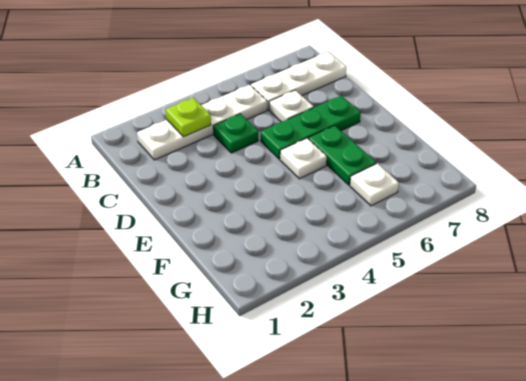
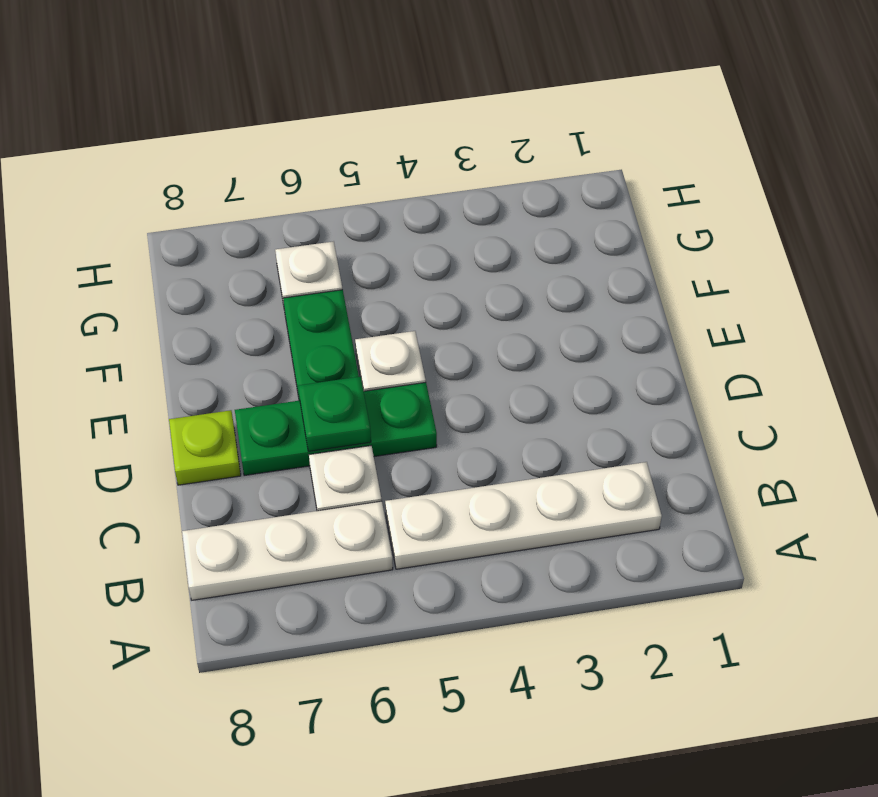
lime plate B3 level 2 -> lime plate D8 level 1
green plate C4 level 1 -> green plate D6 level 2

